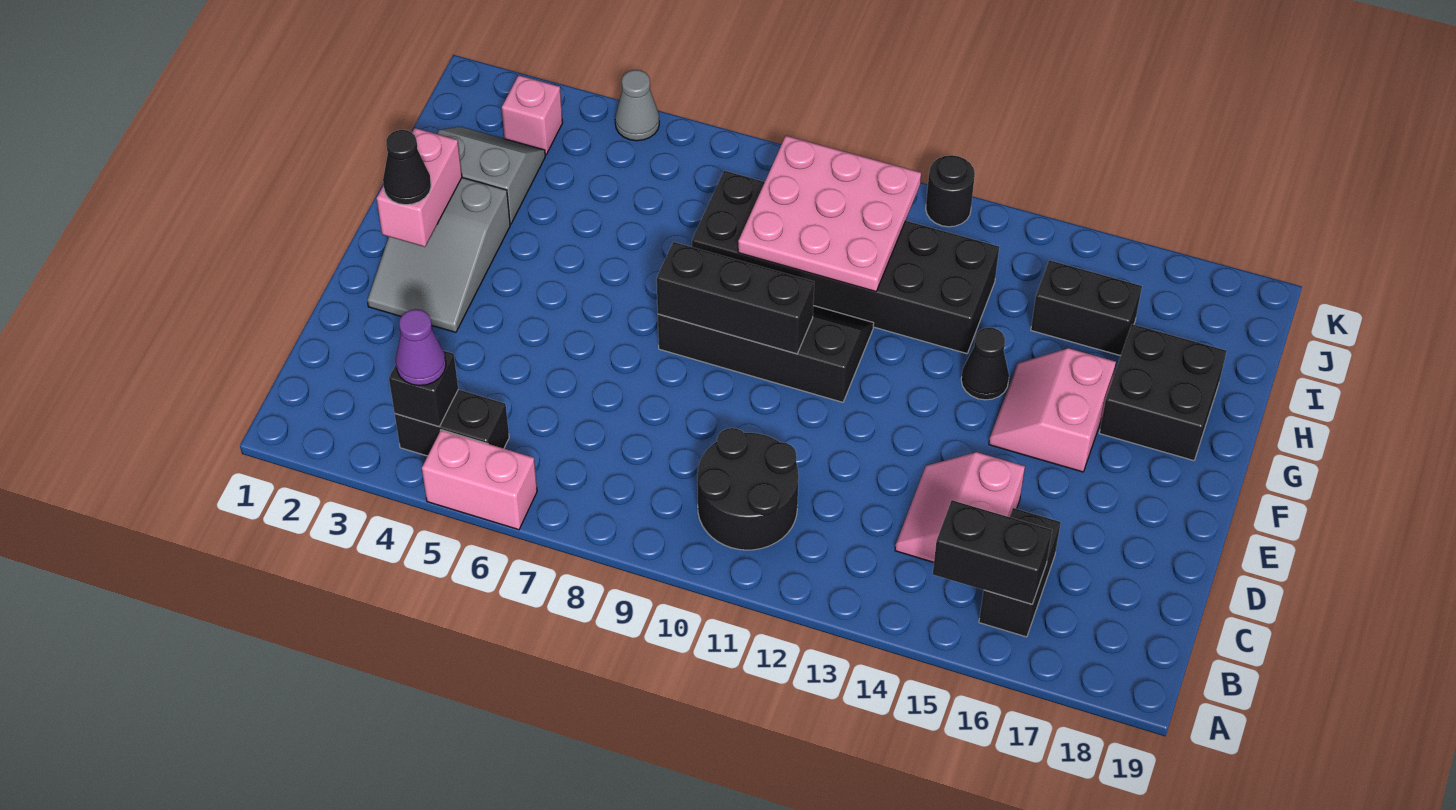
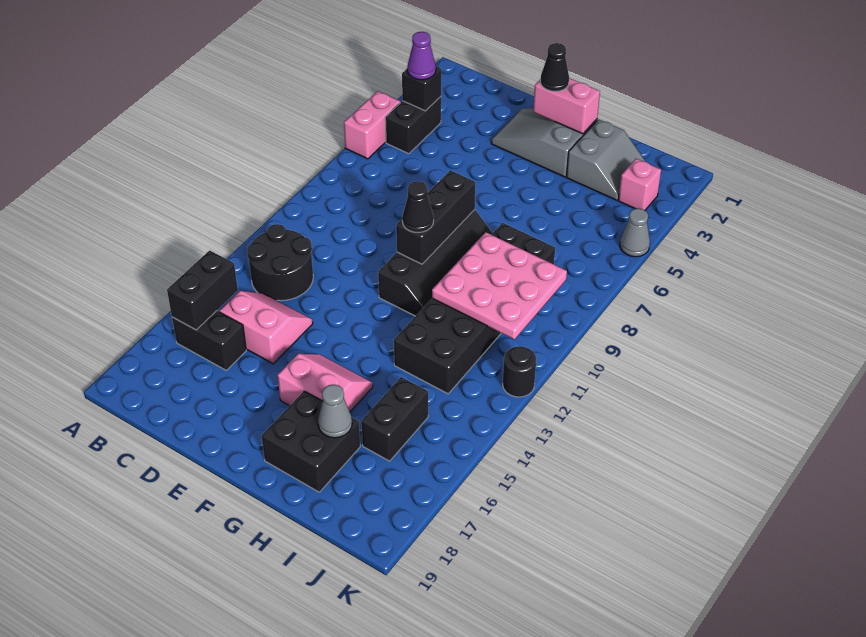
black round brick B10:C11 level 1 -> black round brick B12:C13 level 1
black cone G14 level 1 -> black cone F10 level 3
none -> grey cone H17 level 2

